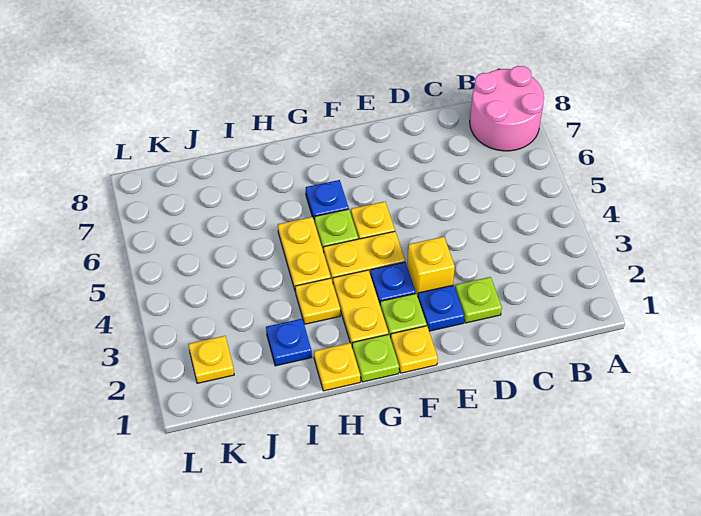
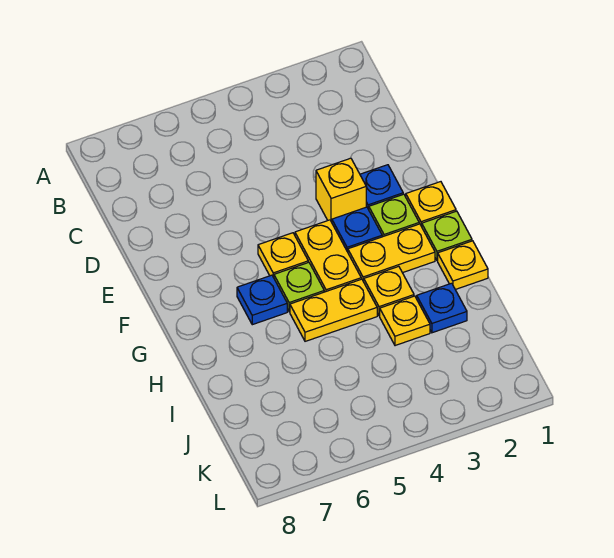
pink round brick A7:B8 level 1 -> none
lime plate D2 level 1 -> none
yellow plate K2 level 1 -> yellow plate I3 level 1

